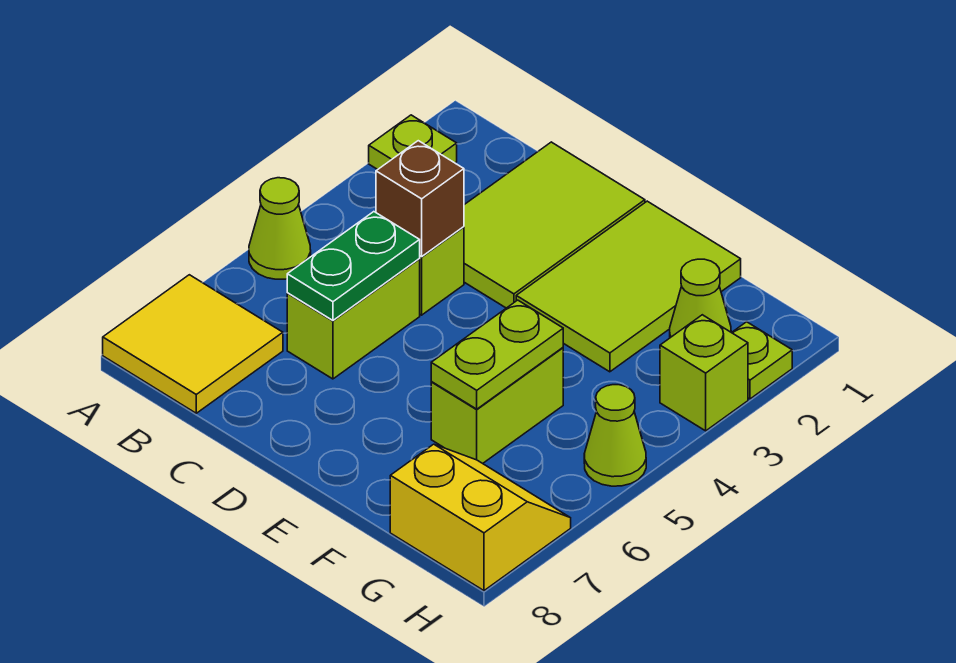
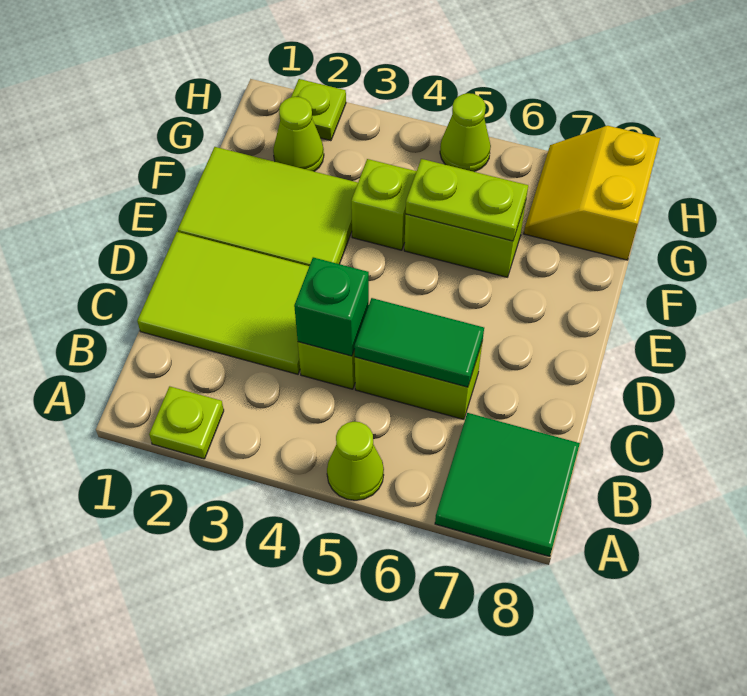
yellow tile A7:B8 level 1 -> green tile A7:B8 level 1
brown brick C4 level 2 -> green brick C4 level 2
green plate C5:C6 level 2 -> green tile C5:C6 level 2
lime brick H3 level 1 -> lime brick F4 level 1

